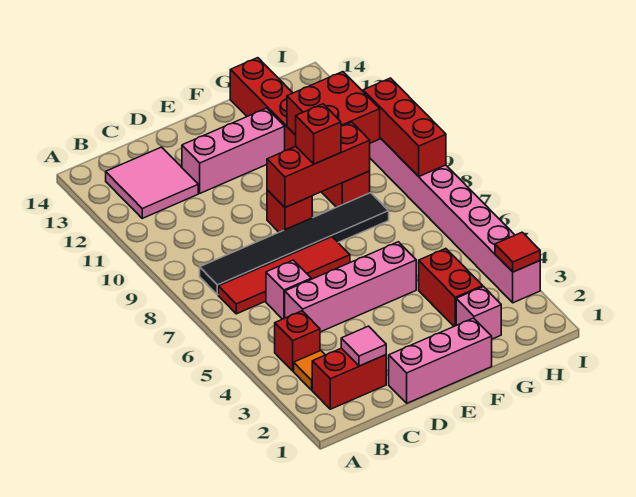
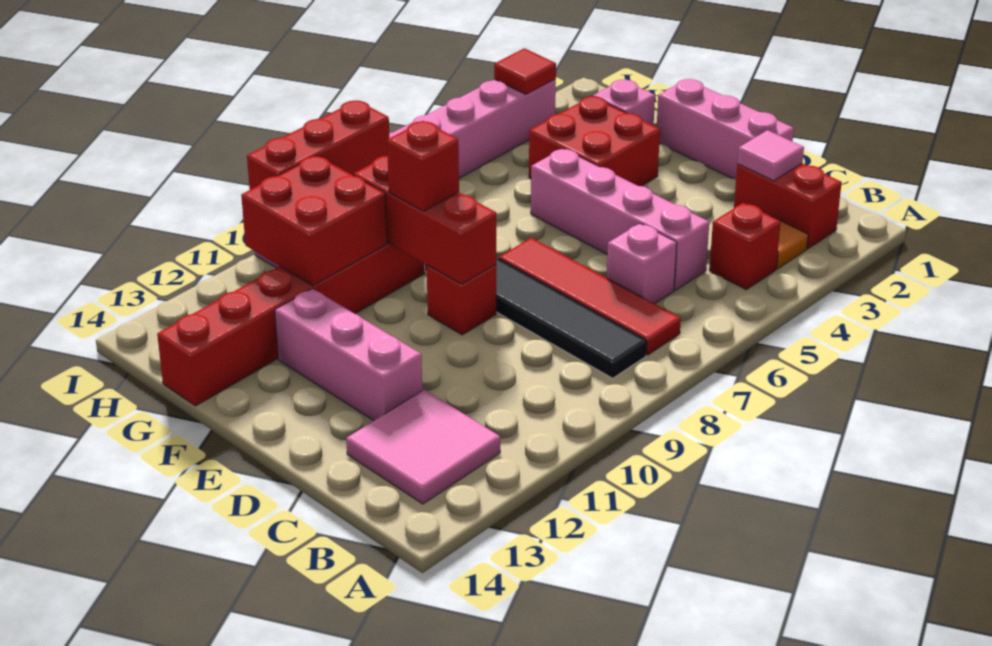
red brick G3:G4 level 1 -> red brick F3:G4 level 1

